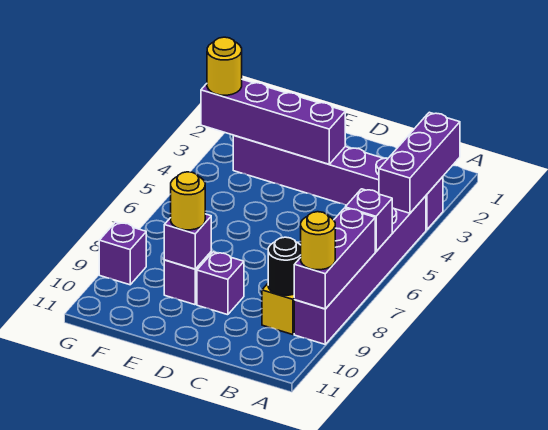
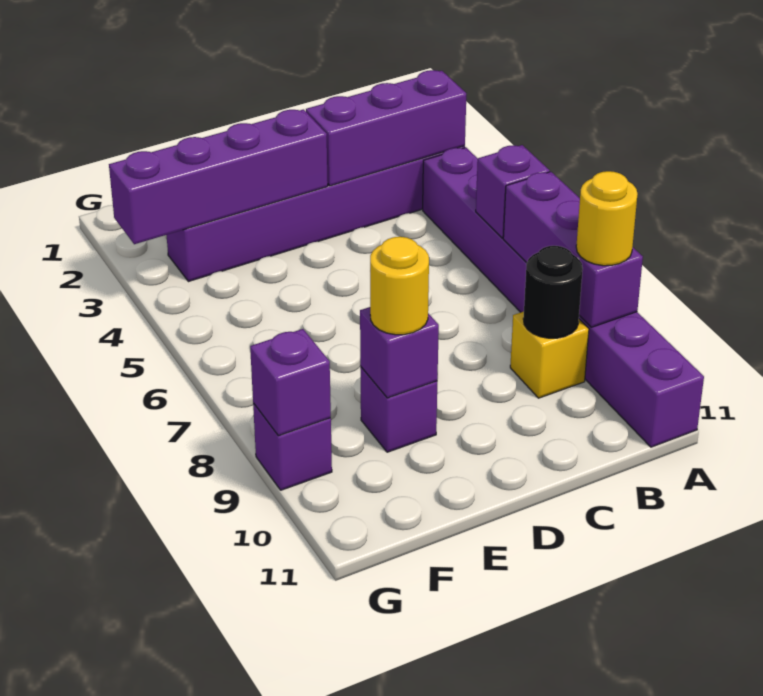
purple brick A2:A4 level 2 -> purple brick A3:C3 level 2
purple brick A4:A9 level 1 -> purple brick A4:A11 level 1
purple brick D9 level 1 -> purple brick G9 level 2
yellow round brick G3 level 3 -> none

